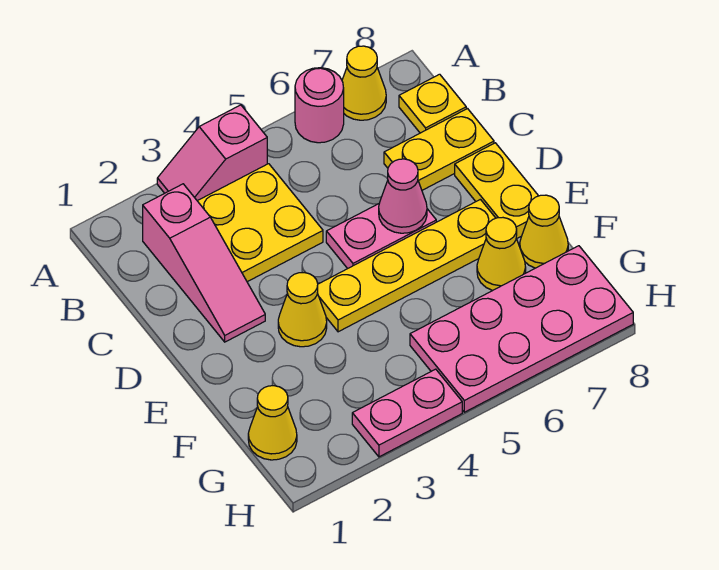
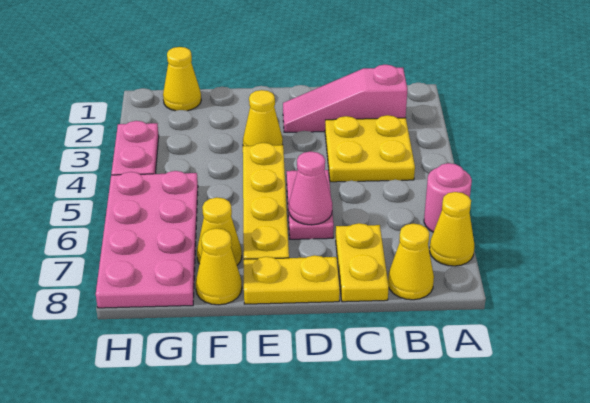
pink slope A3:A4 level 1 top 4 -> none
yellow plate B8 level 1 -> yellow cone B8 level 1

